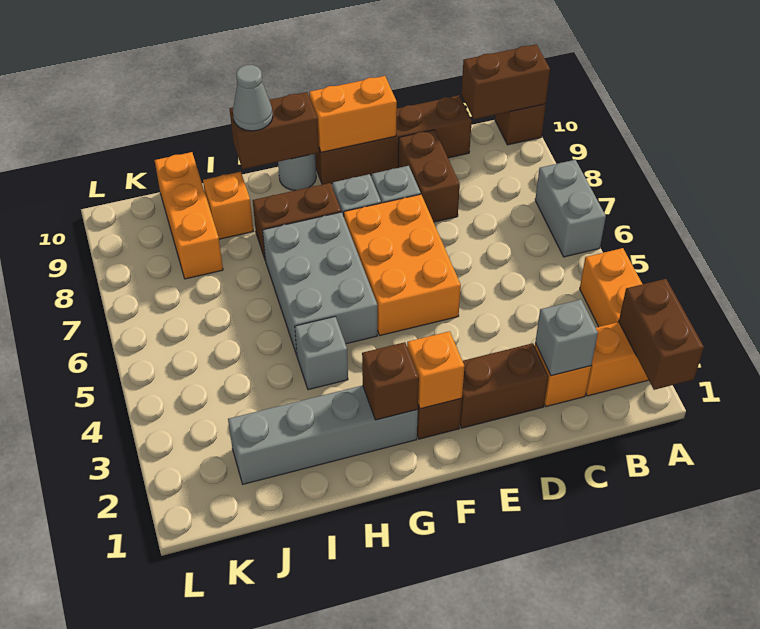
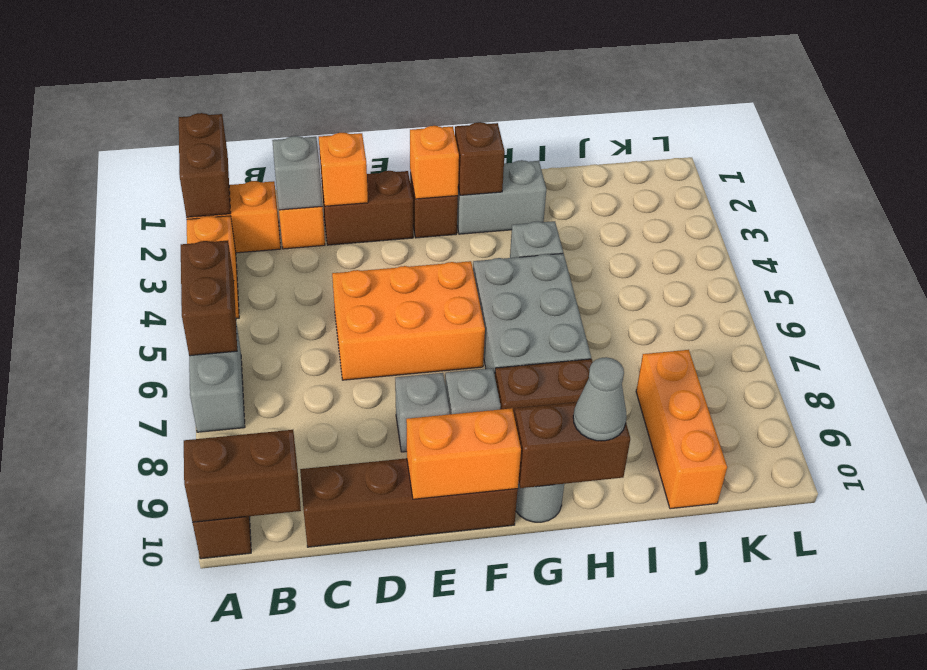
brown brick D8:D9 level 1 -> brown brick A5:A6 level 2
orange brick E5:F7 level 1 -> orange brick D5:F6 level 1
grey brick G2:J2 level 1 -> grey brick G2:H2 level 1
orange brick I9 level 1 -> orange brick D2 level 2

